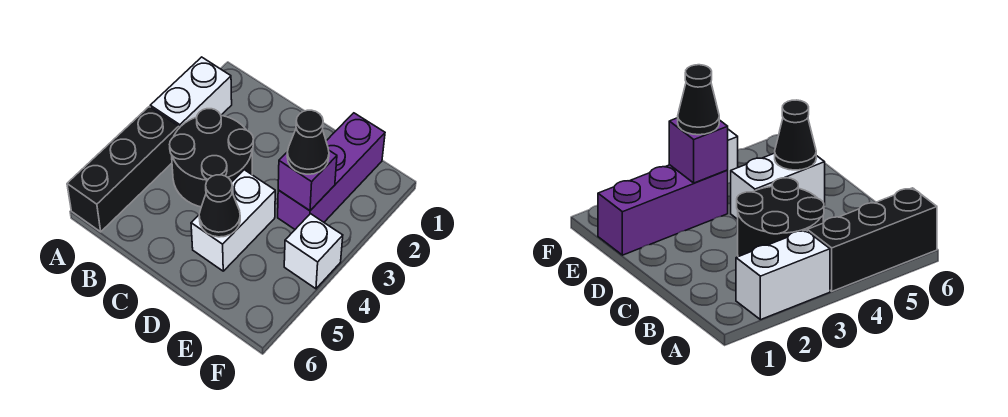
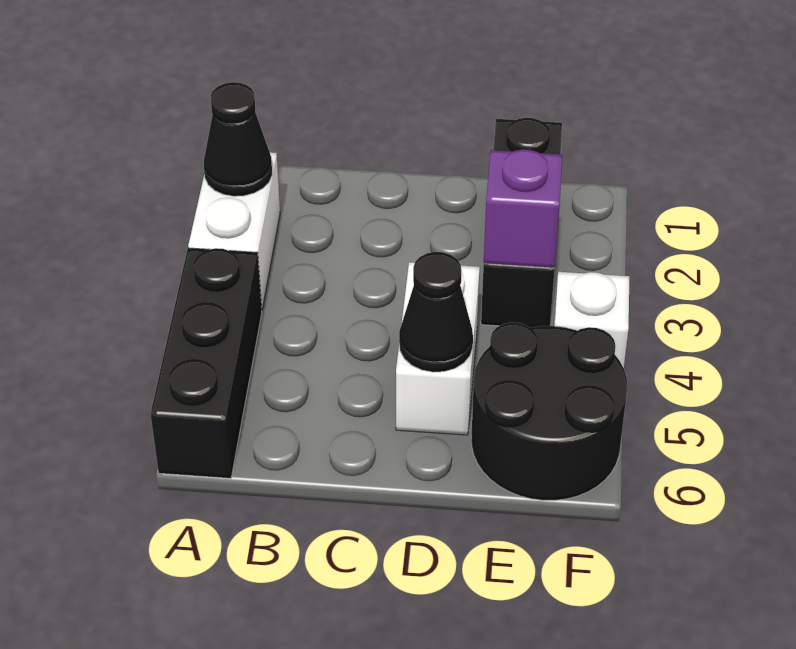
black round brick B3:C4 level 1 -> black round brick E5:F6 level 1
purple brick E1:E3 level 1 -> black brick E1:E3 level 1
black cone E3 level 3 -> black cone A2 level 2

